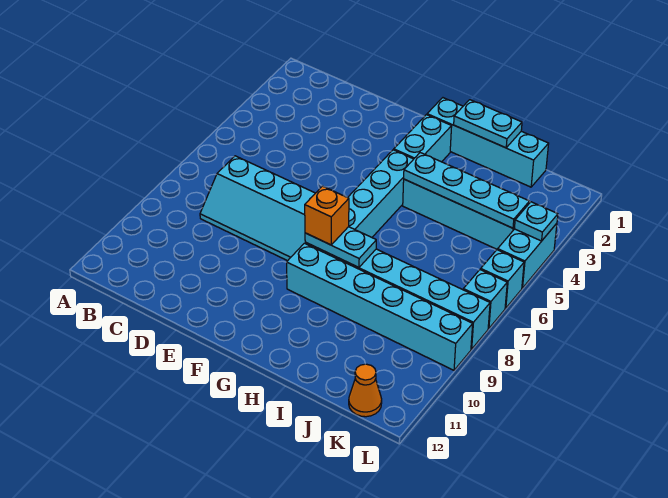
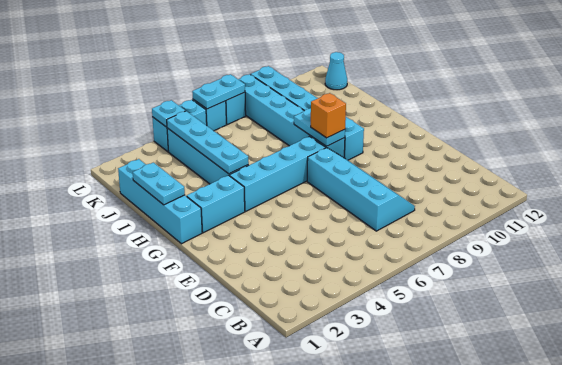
orange cone K12 level 1 -> cyan cone K12 level 1
none -> cyan plate L6:L7 level 2

